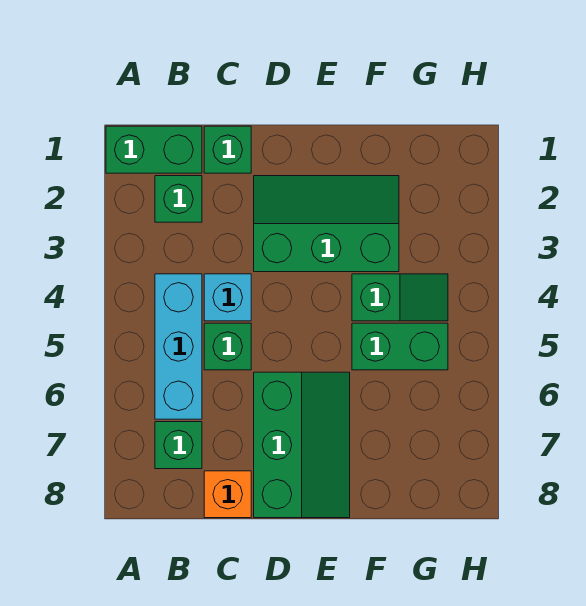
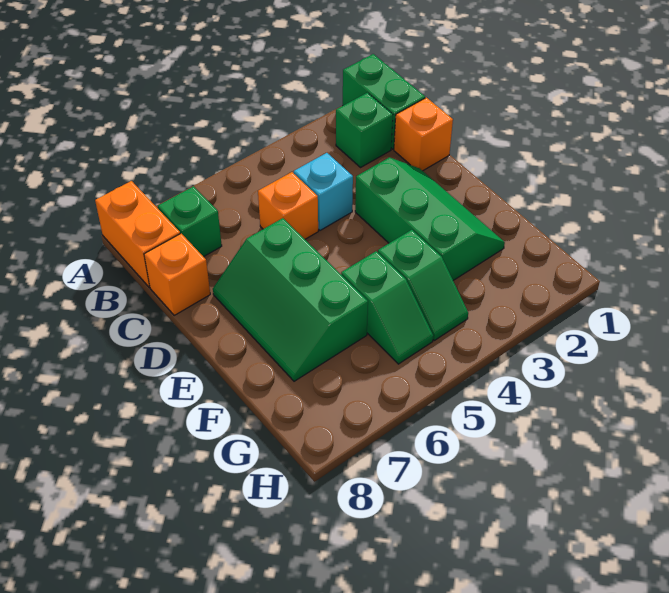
none -> orange brick A8:B8 level 1
cyan brick B4:B6 level 1 -> none
green brick C1 level 1 -> orange brick C1 level 1
green brick C5 level 1 -> orange brick C5 level 1
green slope D6:E8 level 1 top D -> green slope D6:F7 level 1 top 6
green brick F5:G5 level 1 -> green slope F5:G5 level 1 top F

